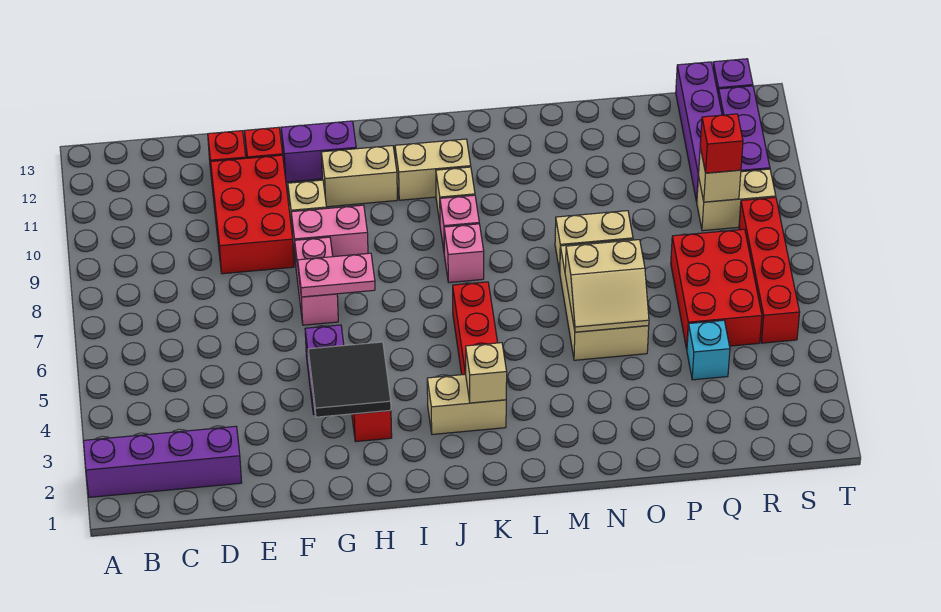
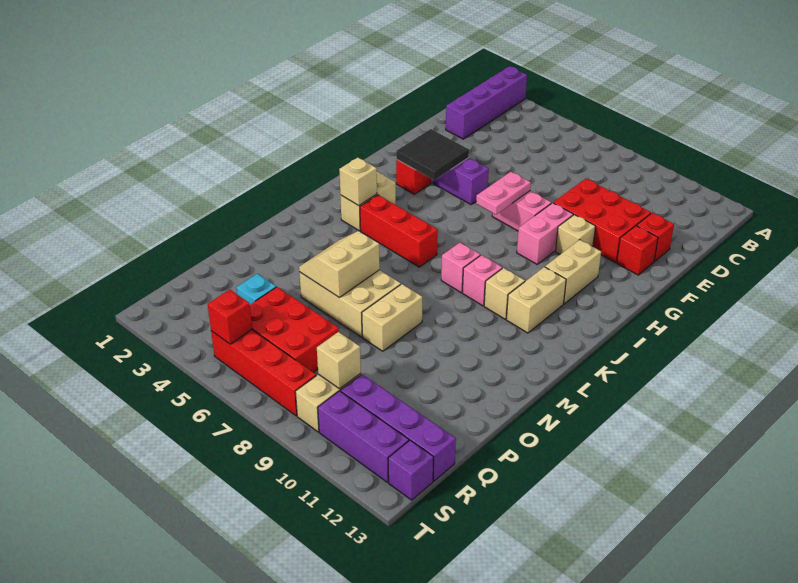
purple brick G12:H12 level 1 -> none
red brick R9 level 3 -> red brick S5 level 2

